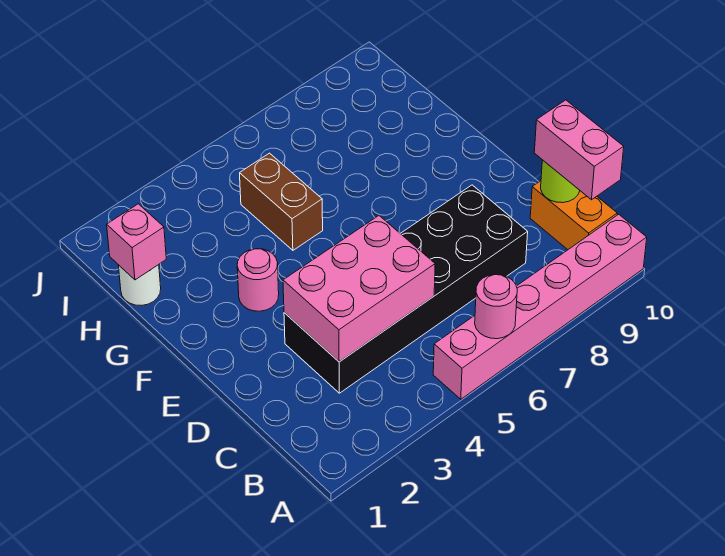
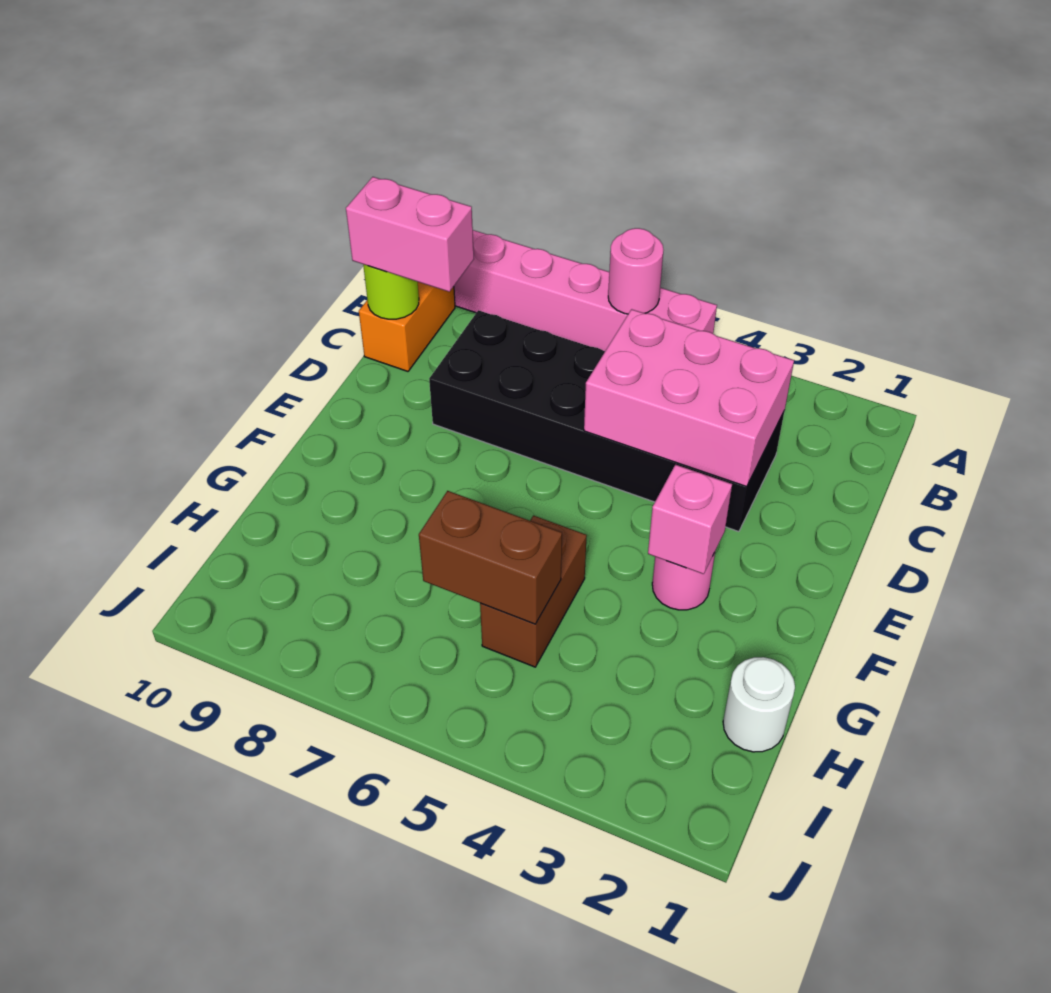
pink brick B10:C10 level 3 -> pink brick C9:C10 level 3
pink brick H1 level 2 -> pink brick F3 level 2
none -> brown brick H5:H6 level 2

